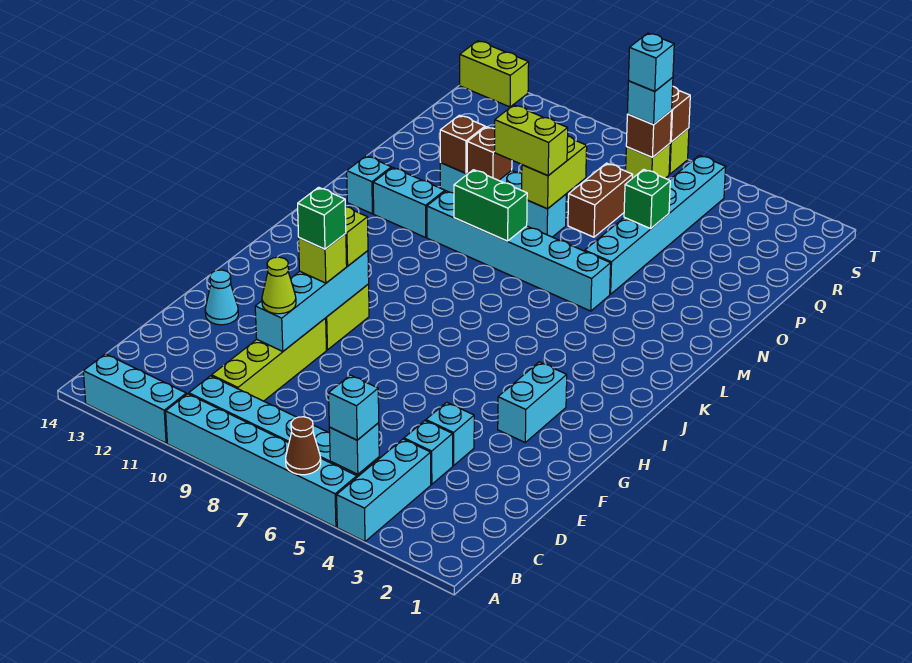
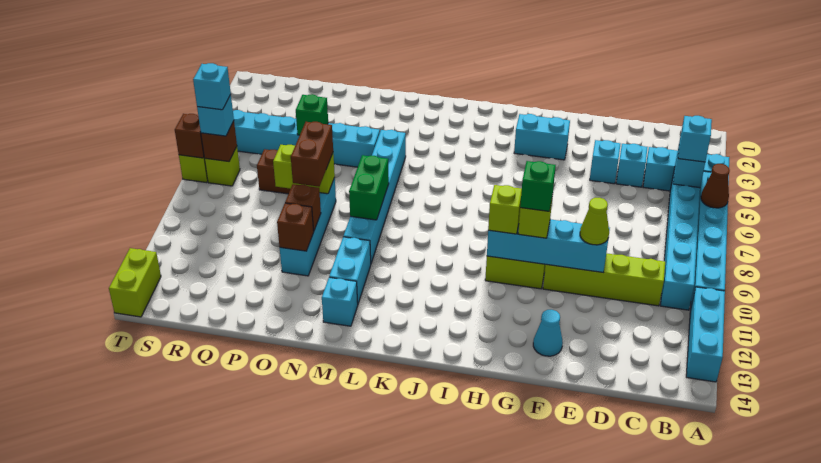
lime brick O8:O9 level 3 -> brown brick O8:O9 level 3

